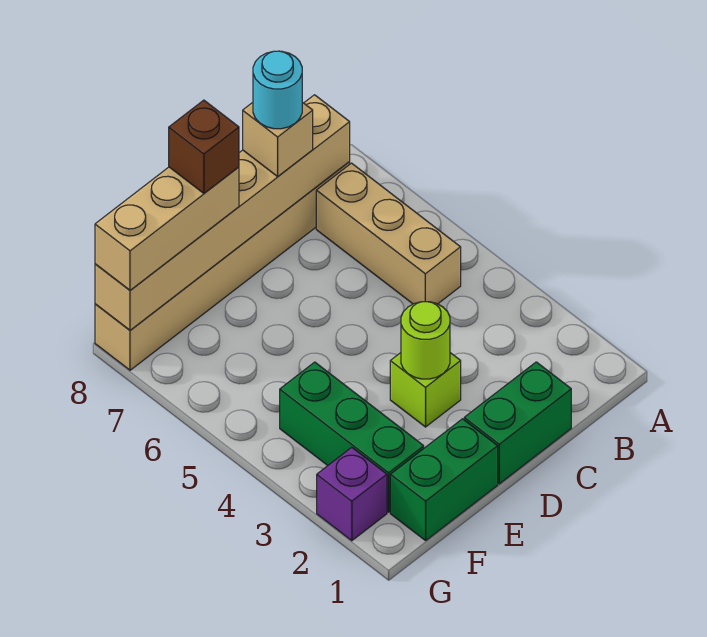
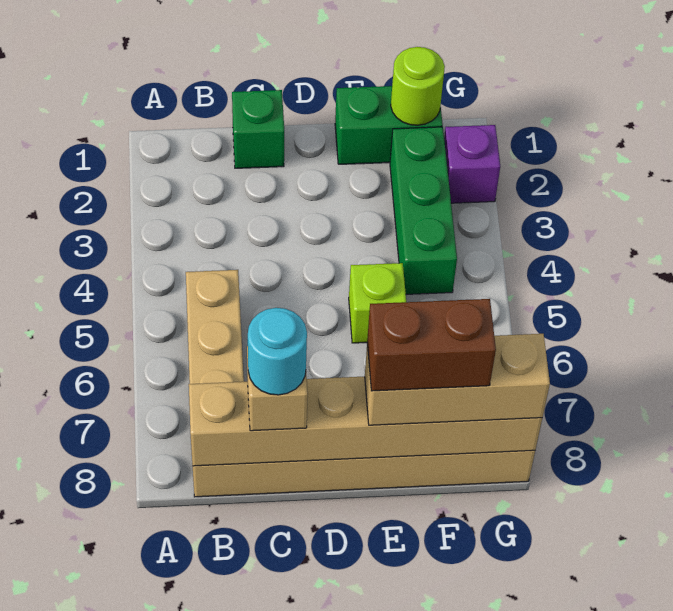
green brick C1:D1 level 1 -> green brick C1 level 1
lime brick D3 level 1 -> lime brick E5 level 1
lime round brick D3 level 2 -> lime round brick F1 level 2
brown brick E8 level 4 -> brown brick E8:F8 level 4

